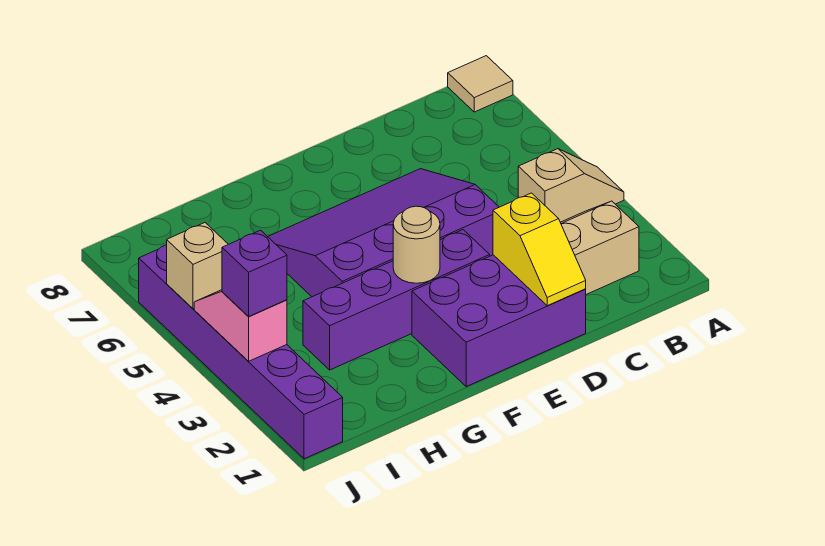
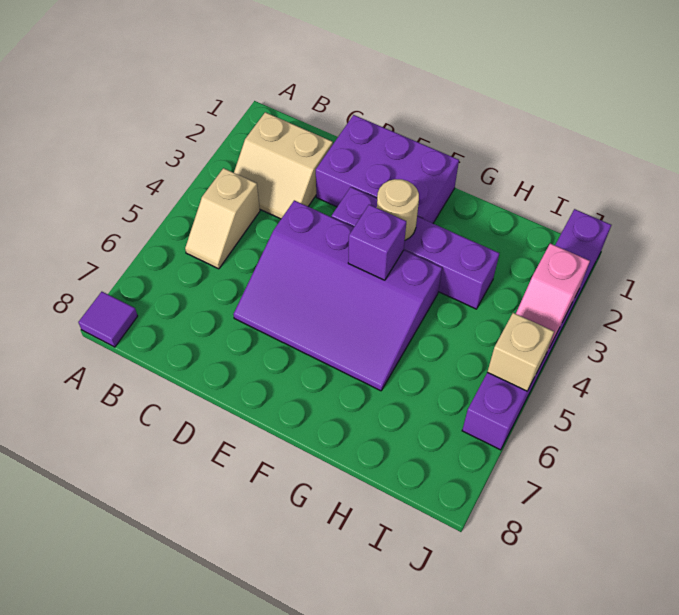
tan slope A4:B4 level 1 top B -> tan slope B4:B5 level 1 top 4
tan tile A8 level 1 -> purple tile A8 level 1
yellow slope D1:D2 level 2 top 2 -> none
purple brick J3 level 3 -> purple brick F4 level 2

